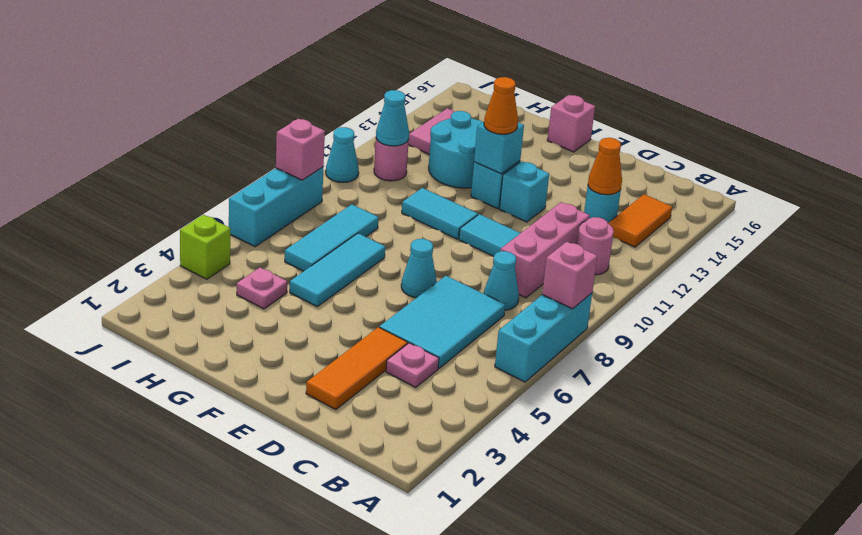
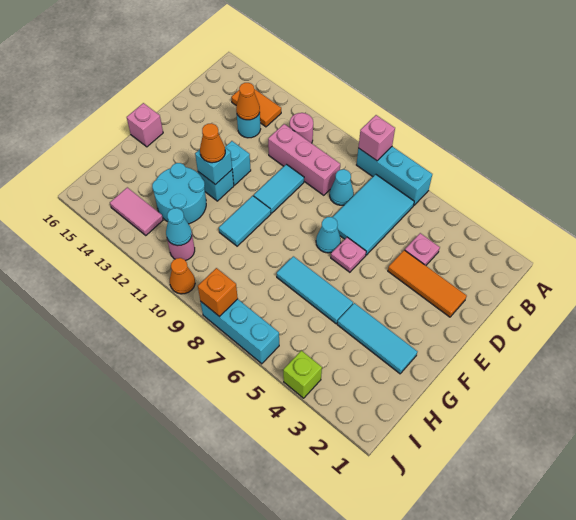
cyan tile C5:D7 level 1 -> cyan tile B6:D7 level 1
pink plate H4 level 1 -> pink plate E6 level 1
cyan tile H6:H8 level 1 -> cyan tile G2:G4 level 1
pink brick J8 level 2 -> orange brick J8 level 2
cyan cone J10 level 1 -> orange cone J10 level 1

